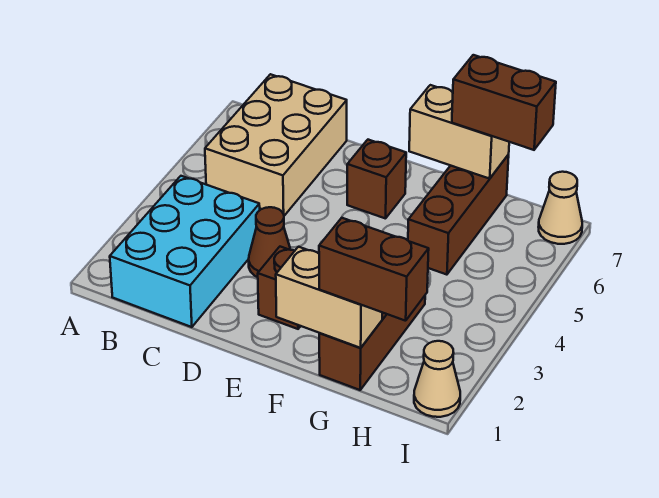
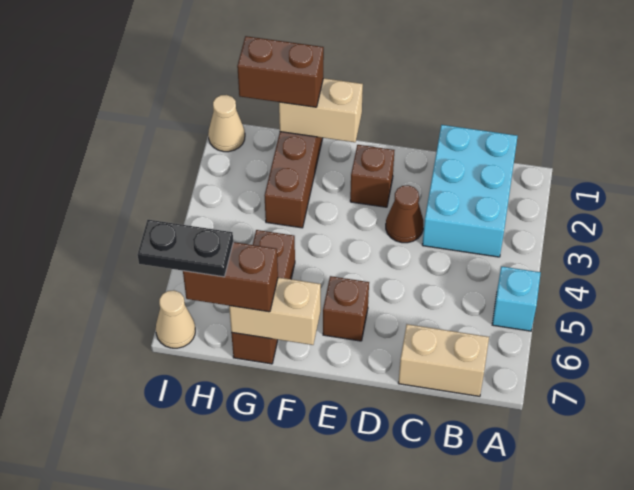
none -> cyan brick A5 level 1
tan brick B5:C7 level 1 -> tan brick B7:C7 level 1
none -> black plate H7:I7 level 4

